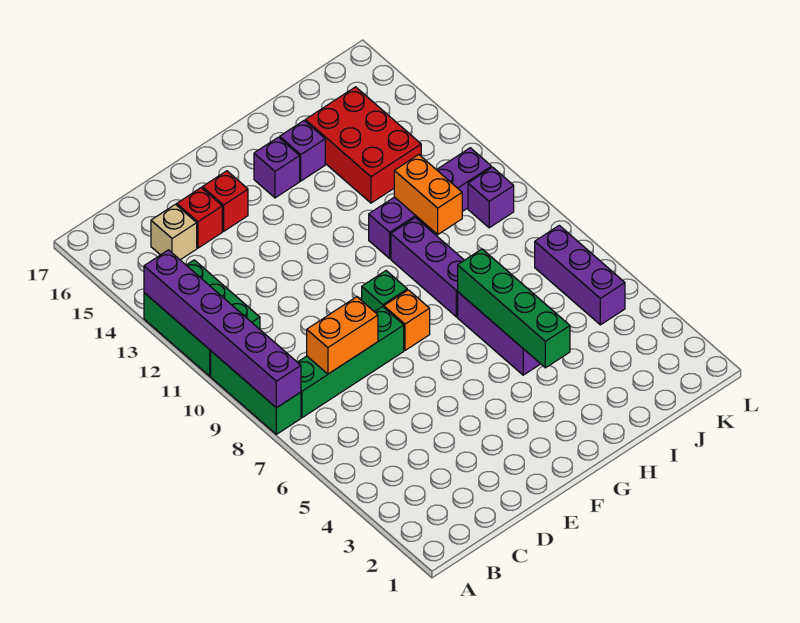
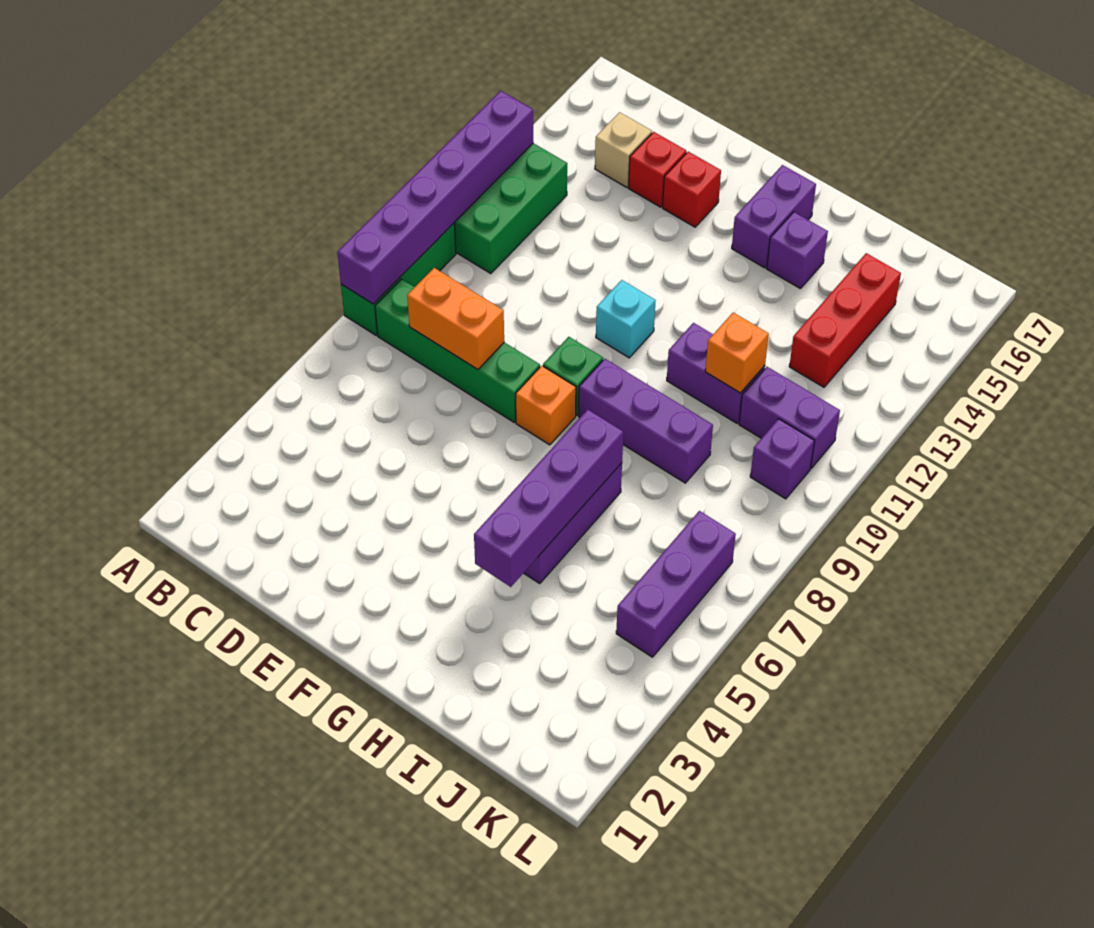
none -> cyan brick F11 level 1
purple brick G15 level 1 -> purple brick G15:G16 level 1
green brick H4:H7 level 2 -> purple brick H4:H7 level 2
purple brick H8:H10 level 1 -> purple brick G9:I9 level 1
orange brick I10:I11 level 2 -> orange brick I11 level 2
red brick I13:J15 level 1 -> red brick J13:J15 level 1

